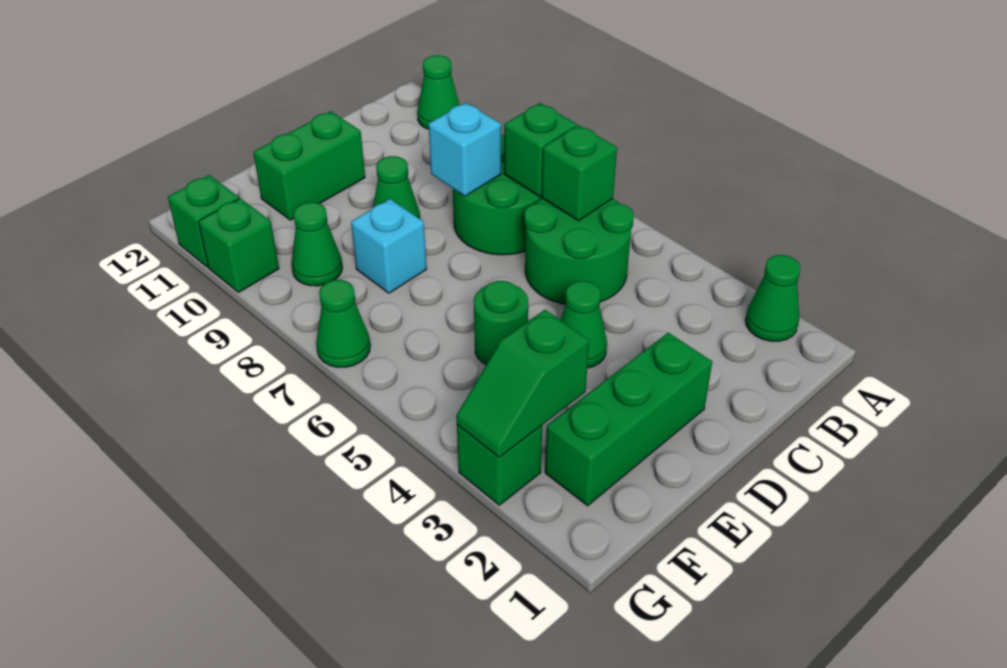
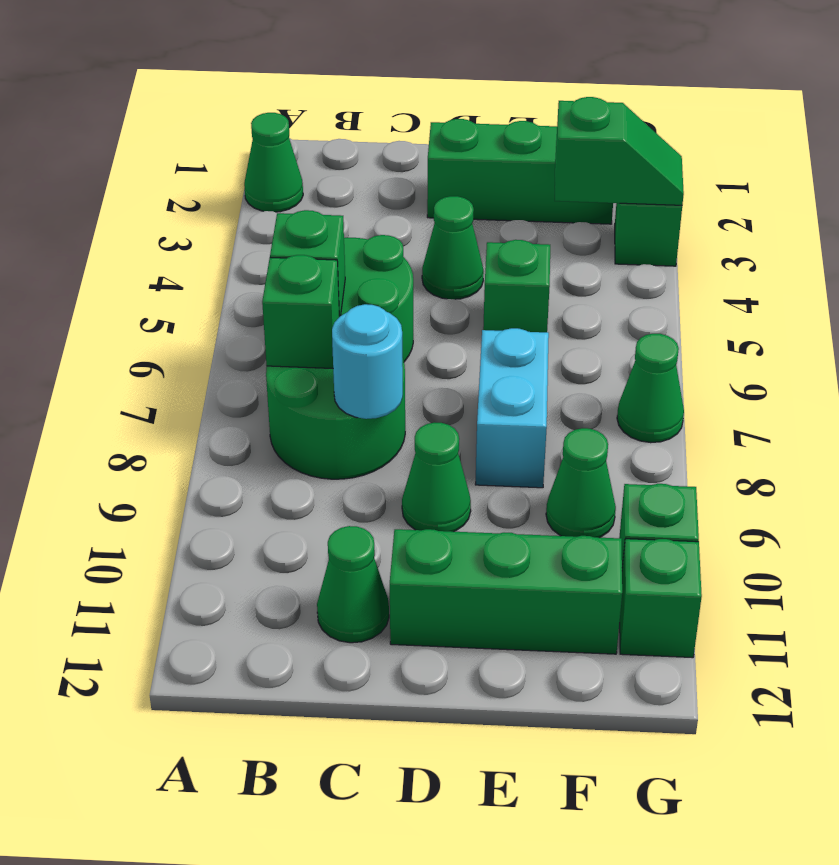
green cone A11 level 1 -> green cone C11 level 1
cyan brick C8 level 2 -> cyan round brick C8 level 2
green brick D11:E11 level 1 -> green brick D11:F11 level 1
green round brick E5 level 1 -> green brick E5 level 1
cyan brick E8 level 1 -> cyan brick E7:E8 level 1

